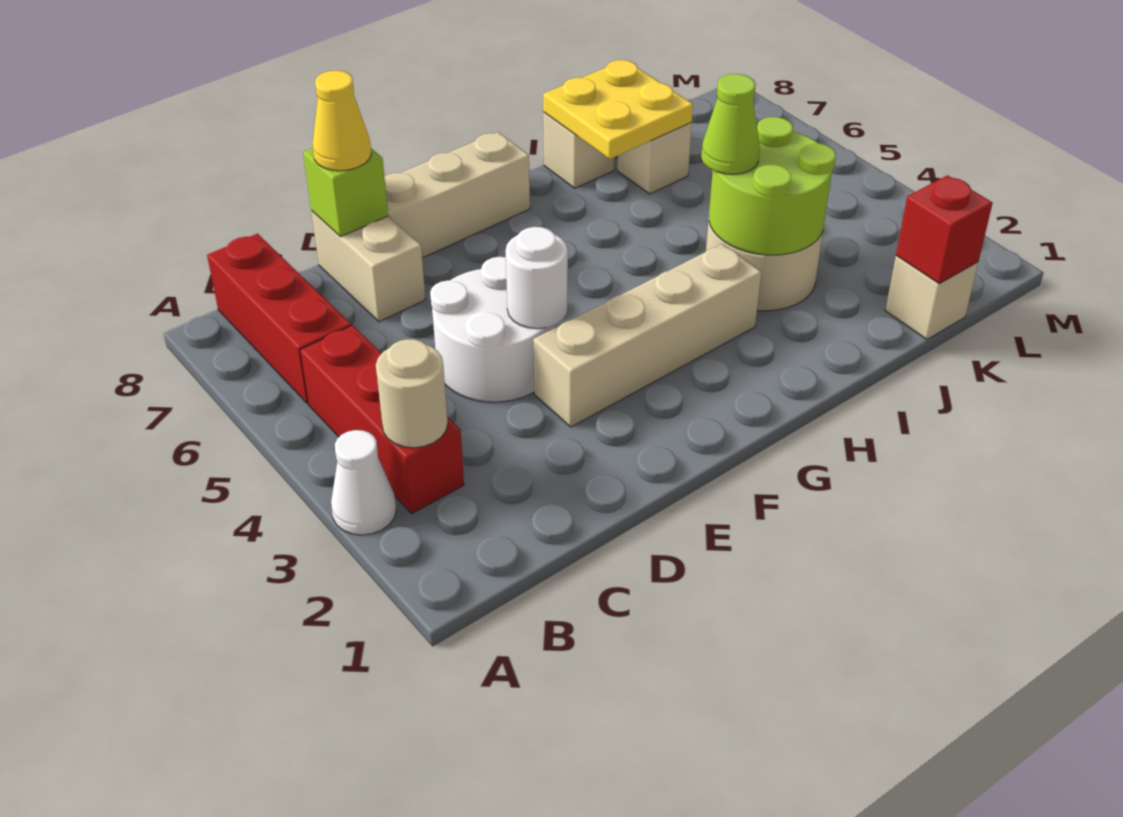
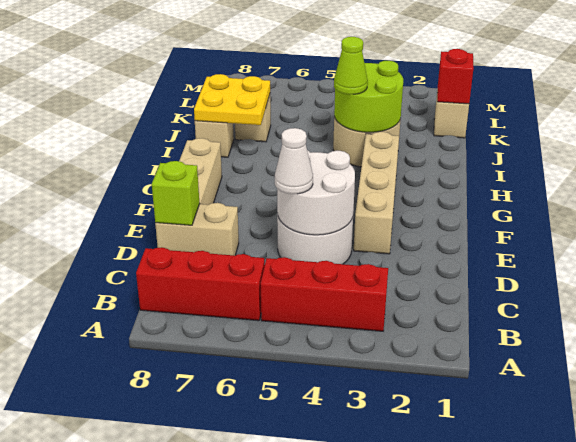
white cone A3 level 1 -> white cone D5 level 3
tan round brick B3 level 2 -> none
yellow cone D8 level 3 -> none
white round brick E4 level 2 -> white round brick D4:E5 level 2

